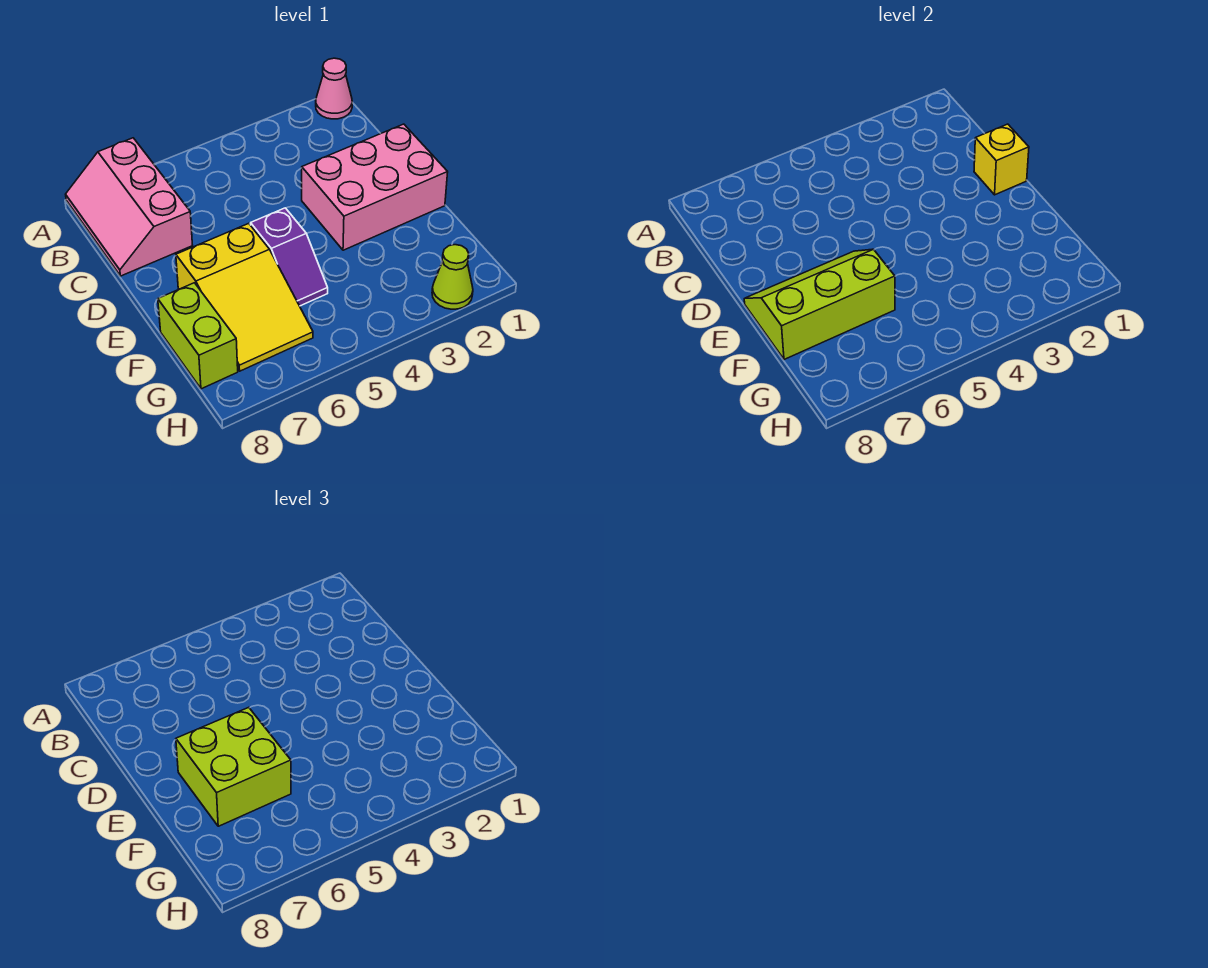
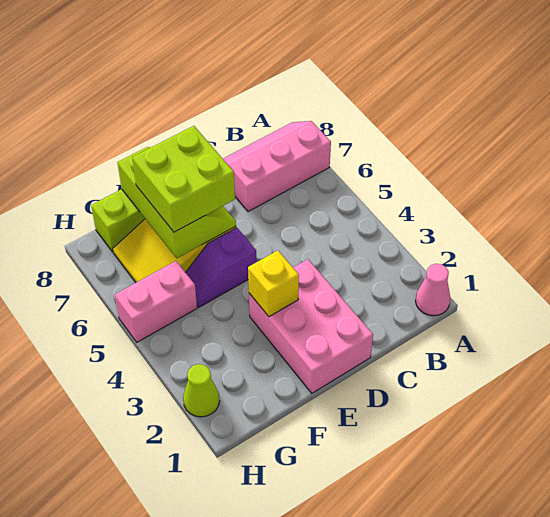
yellow brick D1 level 2 -> yellow brick E3 level 2
none -> pink brick G5:H5 level 1

